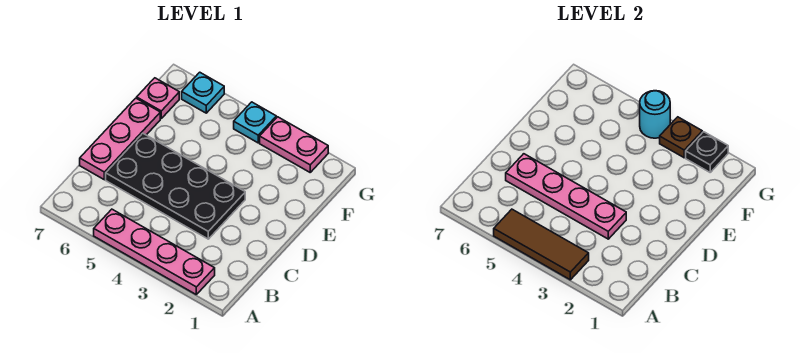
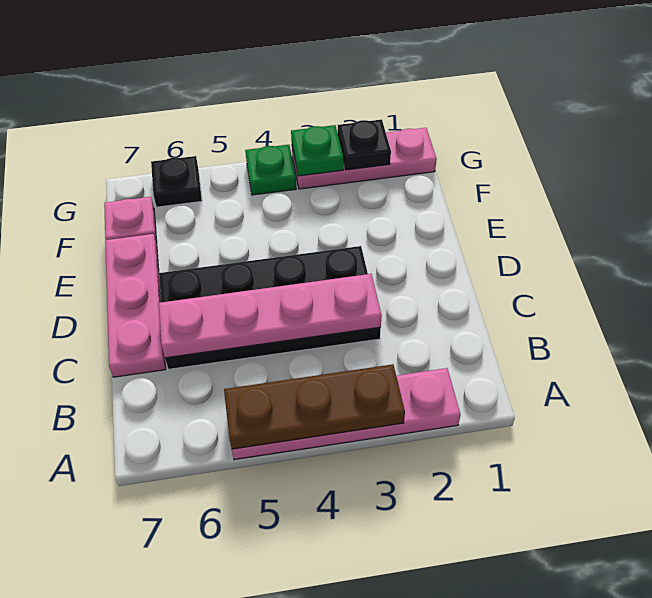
brown tile A3:A5 level 2 -> brown plate A3:A5 level 2
pink plate G2:G3 level 1 -> pink plate G1:G3 level 1
brown plate G3 level 2 -> green plate G3 level 2
cyan plate G4 level 1 -> green plate G4 level 1
cyan round brick G4 level 2 -> none
cyan plate G6 level 1 -> black plate G6 level 1

